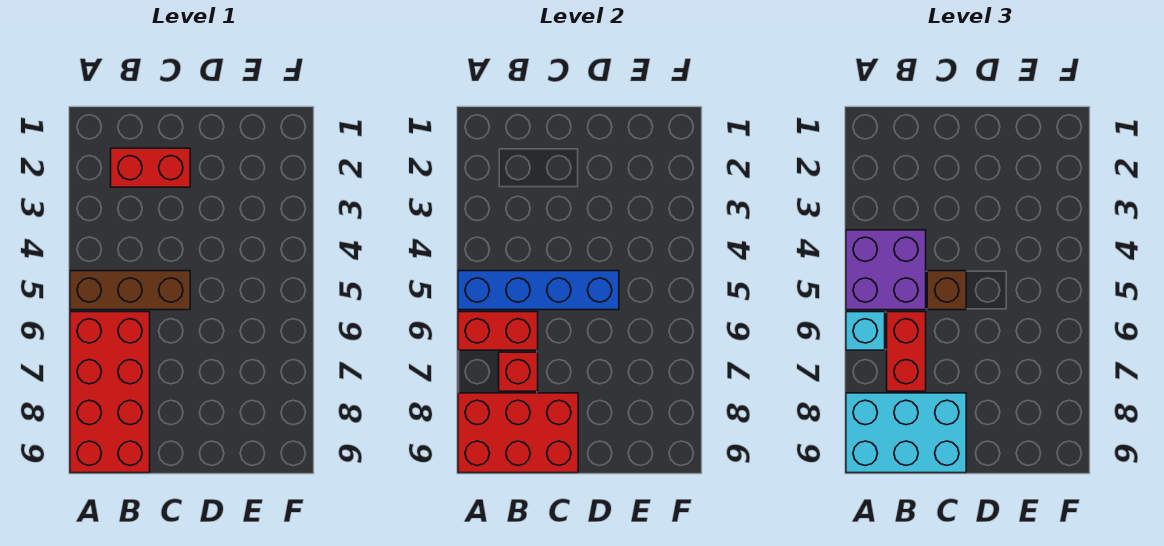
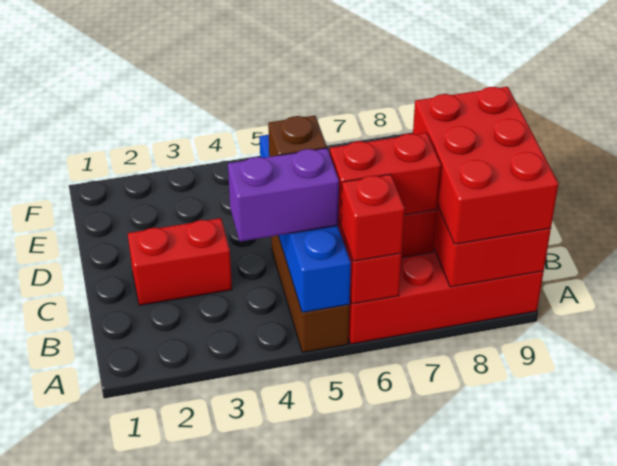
purple brick A4:B5 level 3 -> purple brick B4:B5 level 3
cyan brick A6 level 3 -> red brick A6 level 3
cyan brick A8:C9 level 3 -> red brick A8:C9 level 3
red brick B2:C2 level 1 -> red brick C2:C3 level 1

